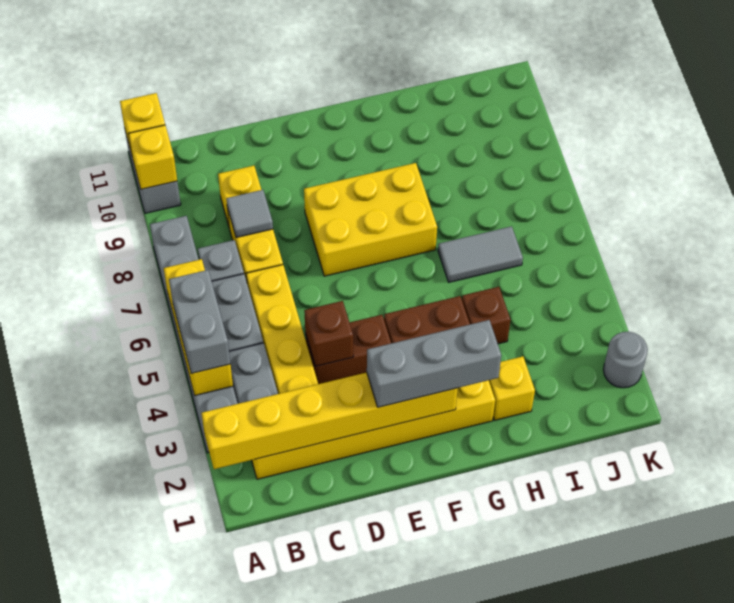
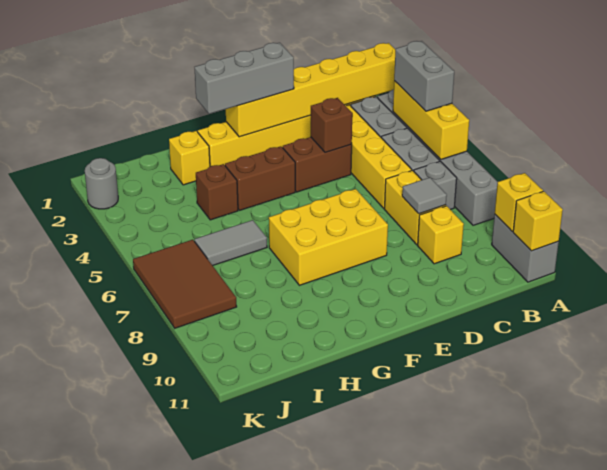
none -> brown tile J6:K8 level 1

